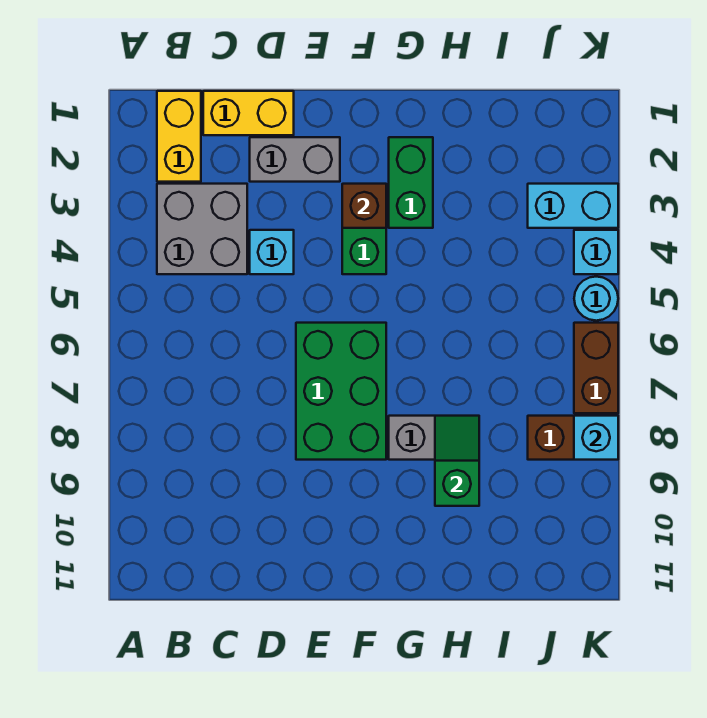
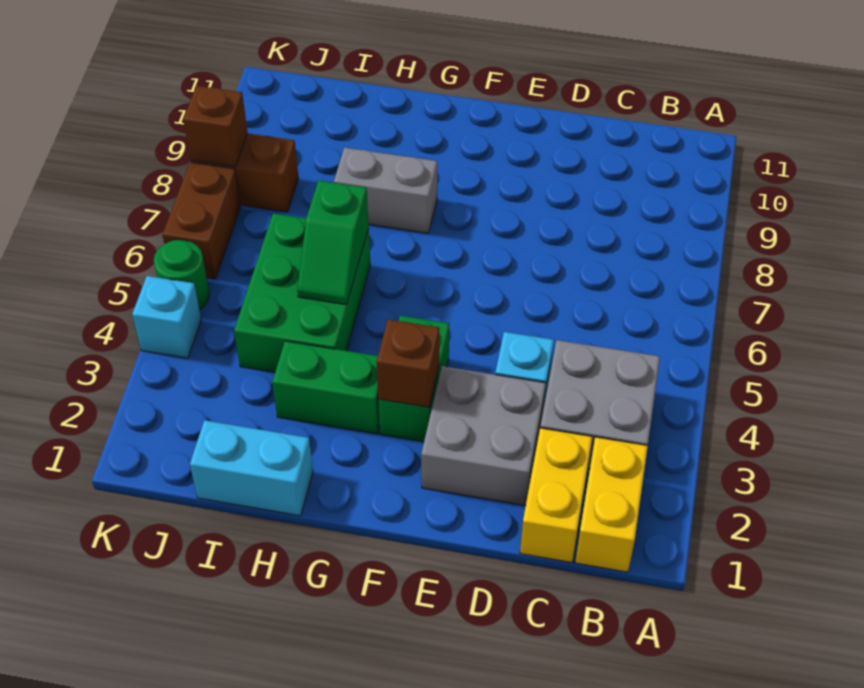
yellow brick C1:D1 level 1 -> yellow brick C1:C2 level 1
grey brick D2:E2 level 1 -> grey brick D2:E3 level 1
green brick E6:F8 level 1 -> green brick H4:I6 level 1
green brick G2:G3 level 1 -> green brick G3:H3 level 1
green slope H8:H9 level 2 top 9 -> green slope H5:H6 level 2 top 6
cyan brick J3:K3 level 1 -> cyan brick H1:I1 level 1
cyan round brick K5 level 1 -> green round brick K5 level 1
cyan brick K8 level 2 -> brown brick K8 level 2

